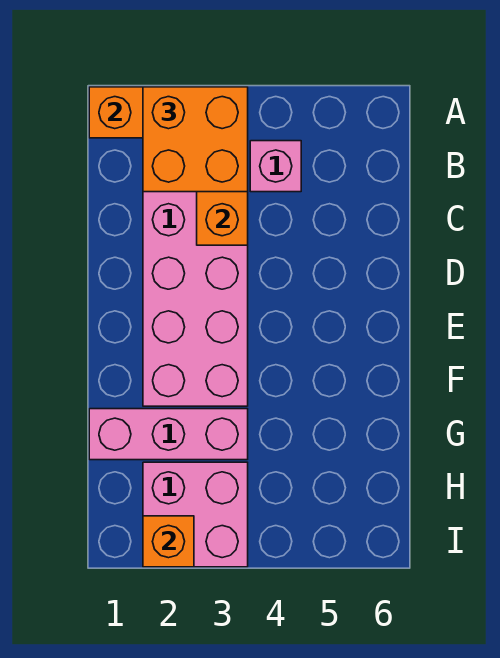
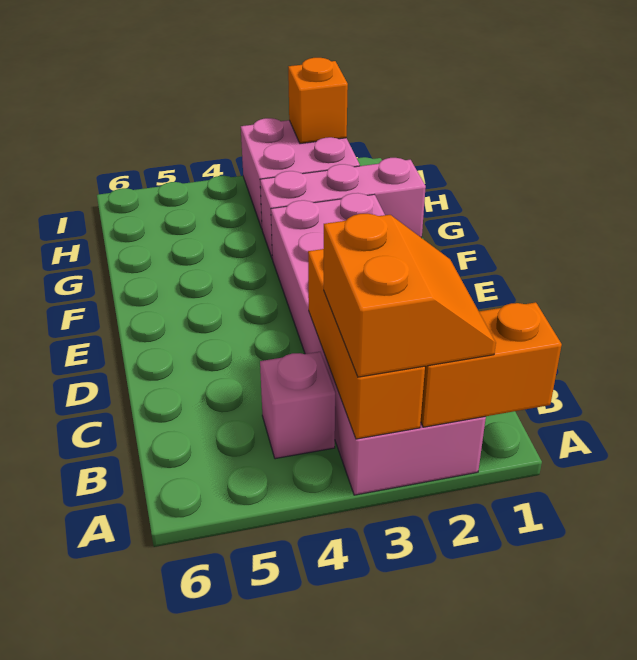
orange brick A2:B3 level 3 -> orange slope A2:B3 level 3 top 3

